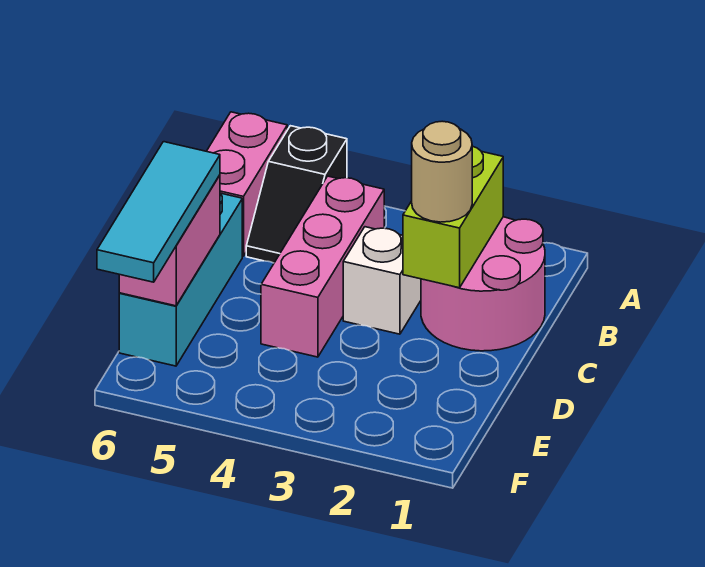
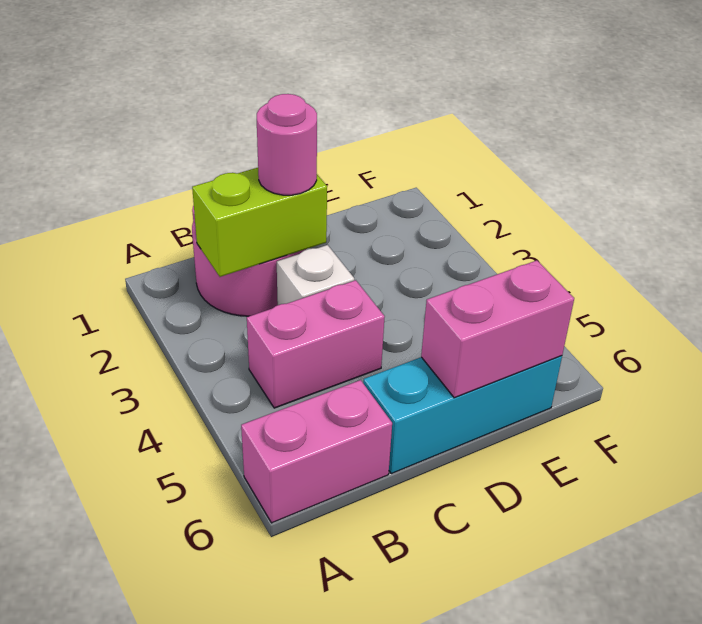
black slope A5:B5 level 1 top A -> none
pink brick B4:D4 level 1 -> pink brick B4:C4 level 1
tan round brick C2 level 3 -> pink round brick C2 level 3
cyan tile D6:F6 level 3 -> none

